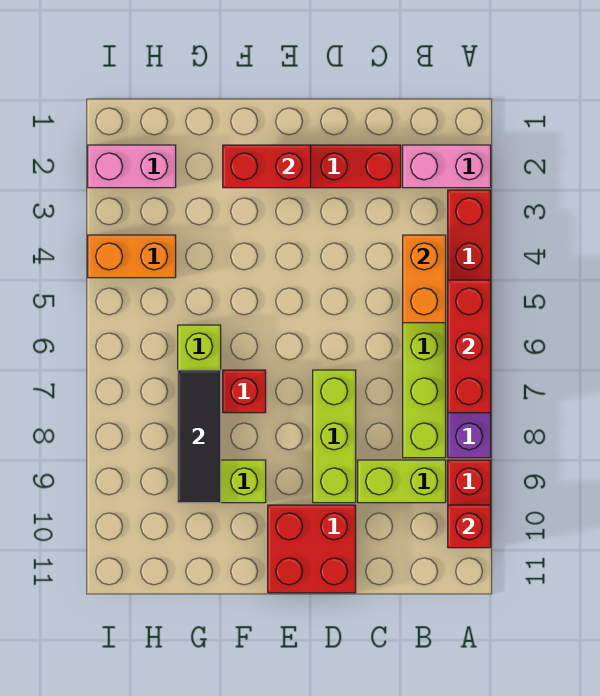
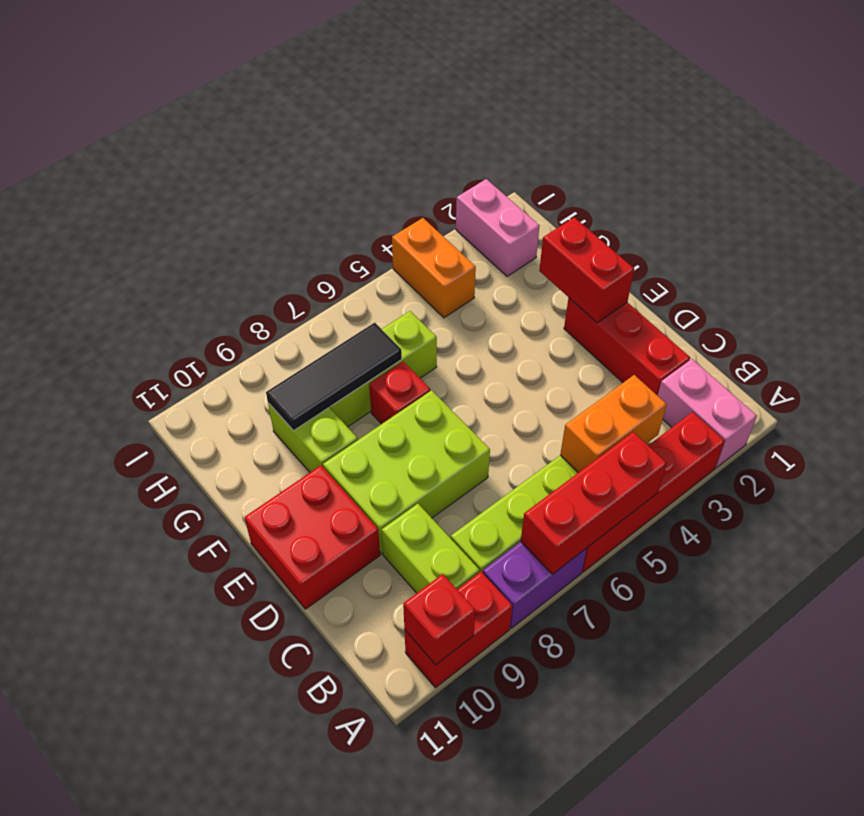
lime brick D7:D9 level 1 -> lime brick D7:E9 level 1

